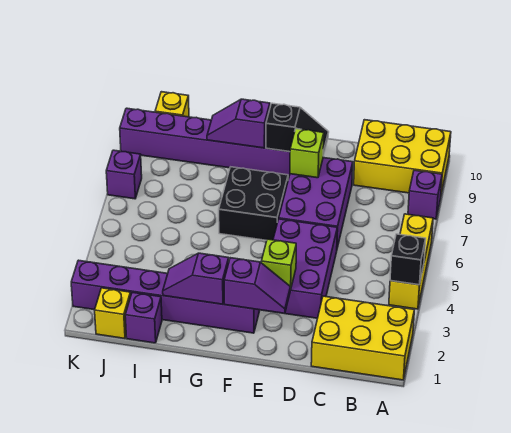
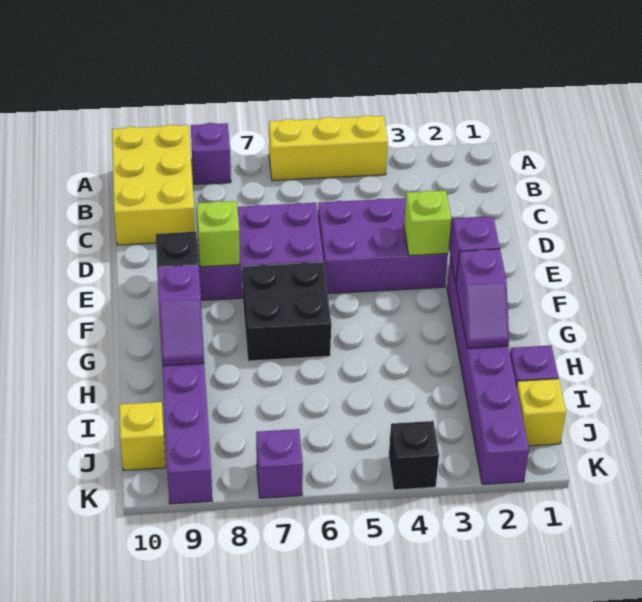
yellow brick A1:C2 level 1 -> none
black brick A4 level 2 -> black brick K4 level 1

